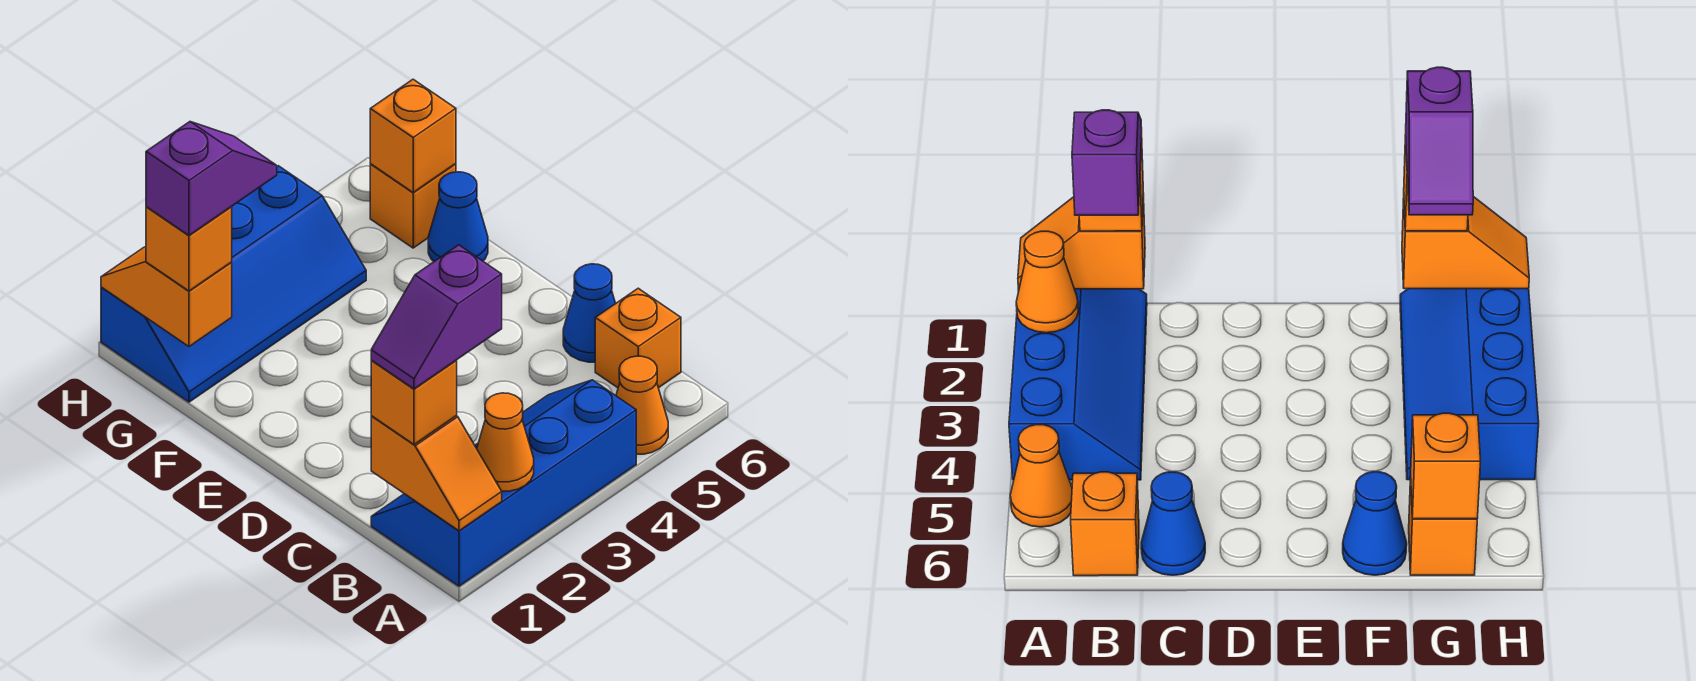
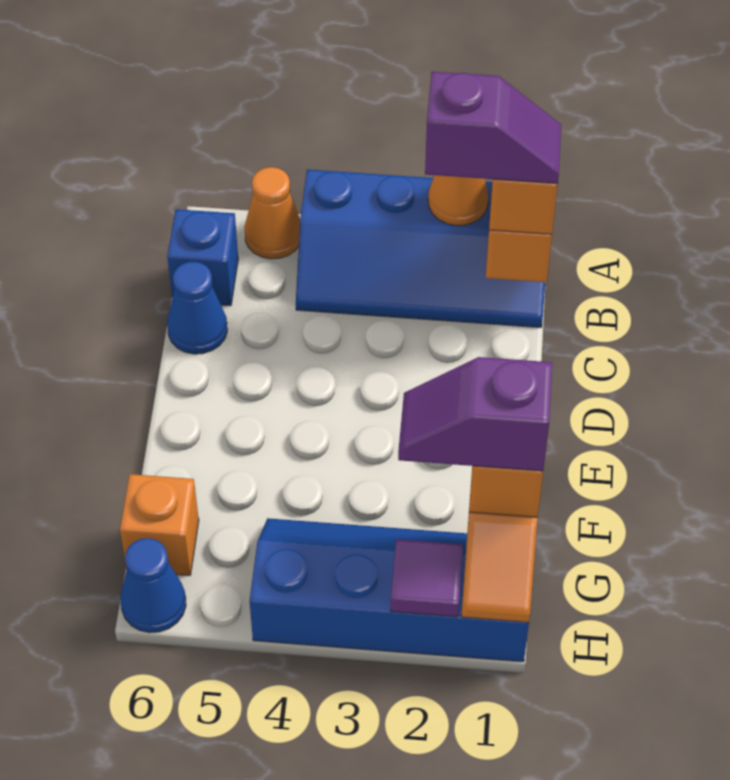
orange brick B6 level 1 -> blue brick B6 level 1
blue cone F6 level 1 -> blue cone H6 level 1
orange brick G6 level 2 -> none
none -> purple tile H2 level 2

